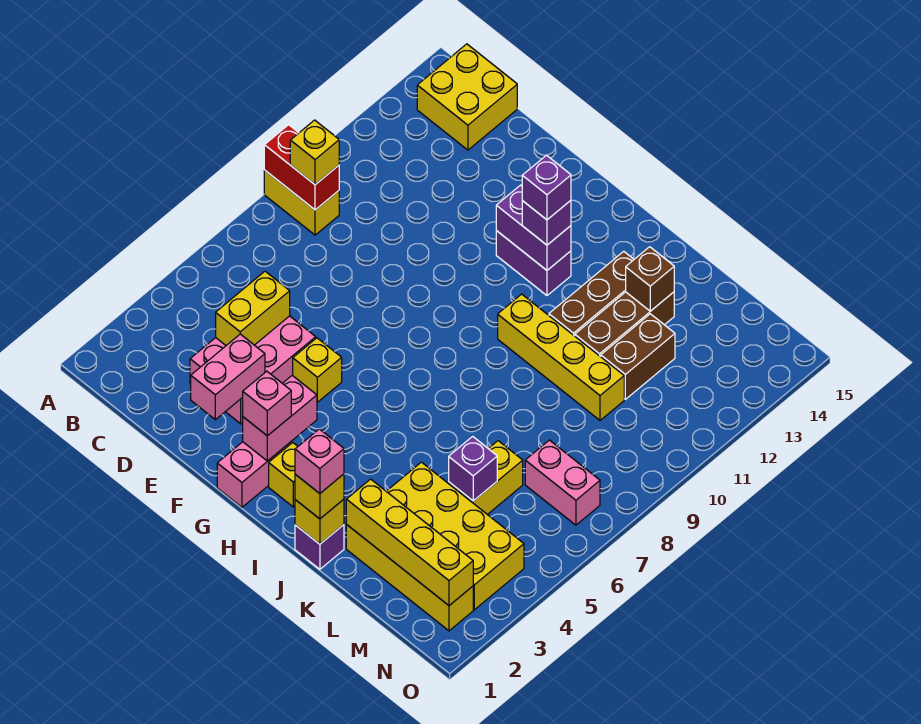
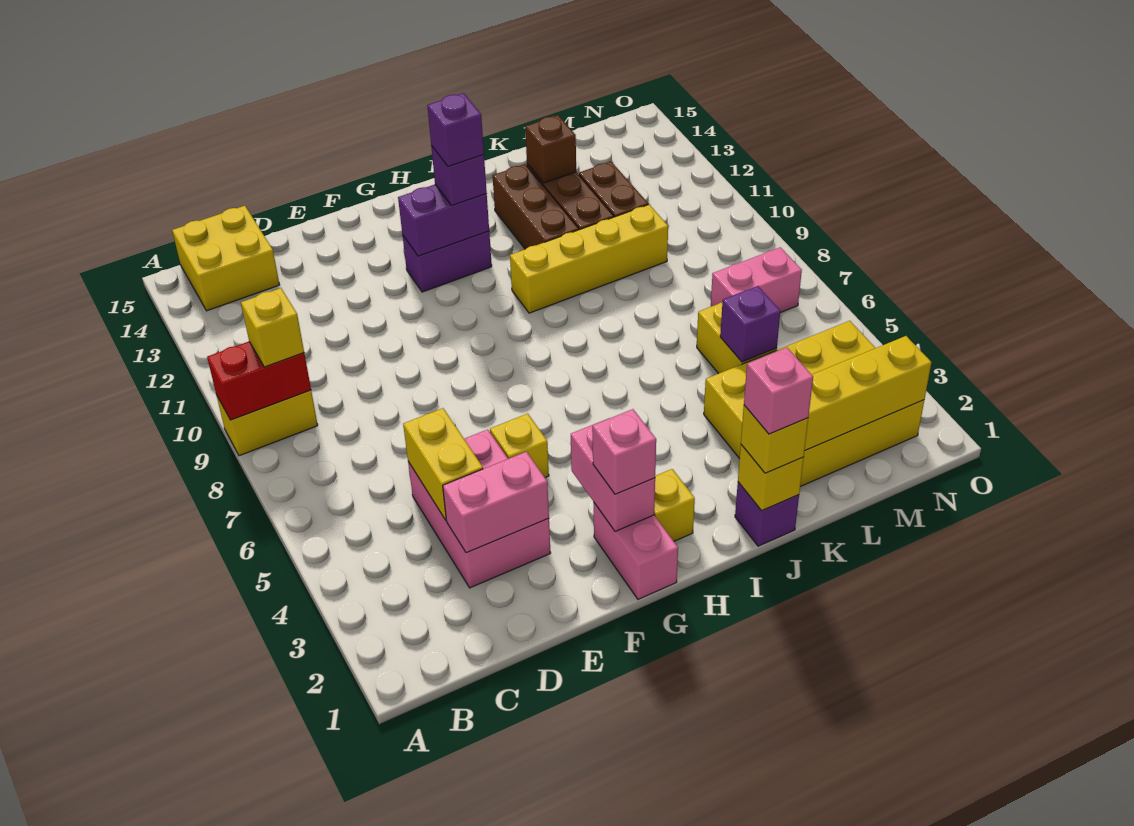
pink brick E2:E3 level 2 -> pink brick D3:E3 level 2

